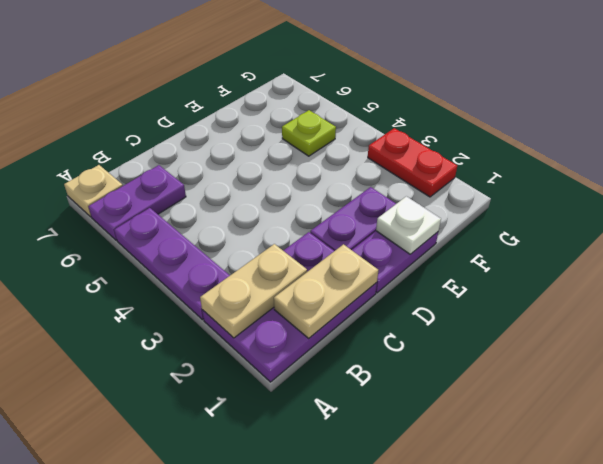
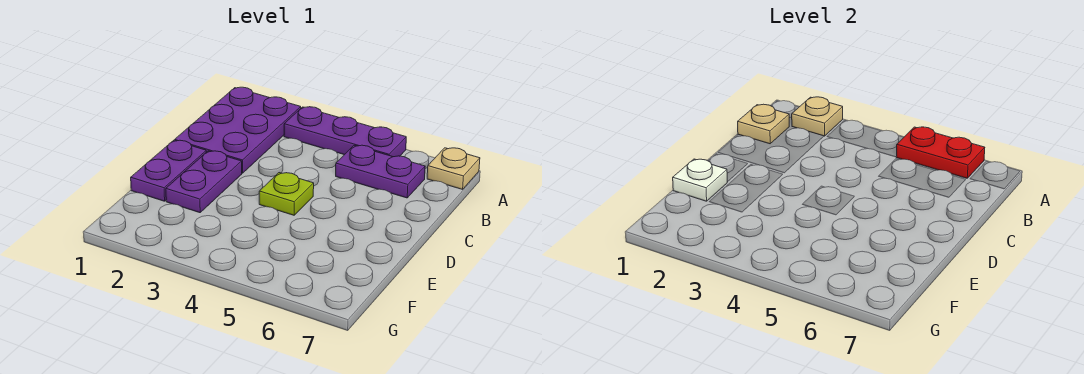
tan plate A2:B2 level 2 -> tan plate A2 level 2
purple plate A6:B6 level 1 -> purple plate B5:B6 level 1
tan plate B1:C1 level 2 -> tan plate B1 level 2
lime plate F5 level 1 -> lime plate D4 level 1
red plate G2:G3 level 1 -> red plate A5:A6 level 2

